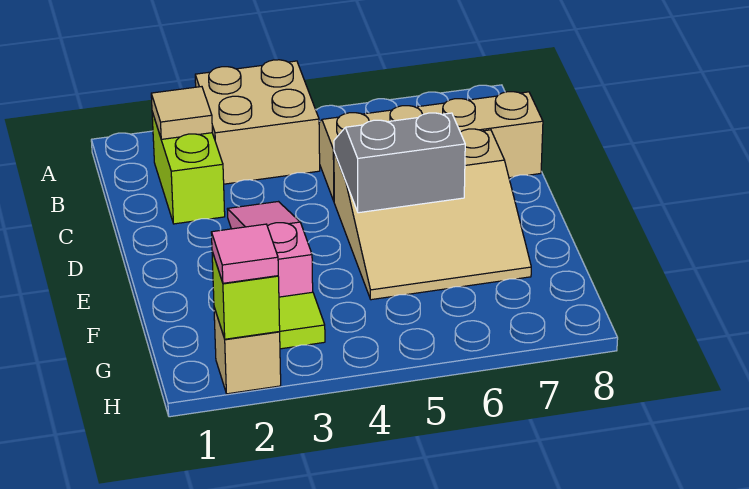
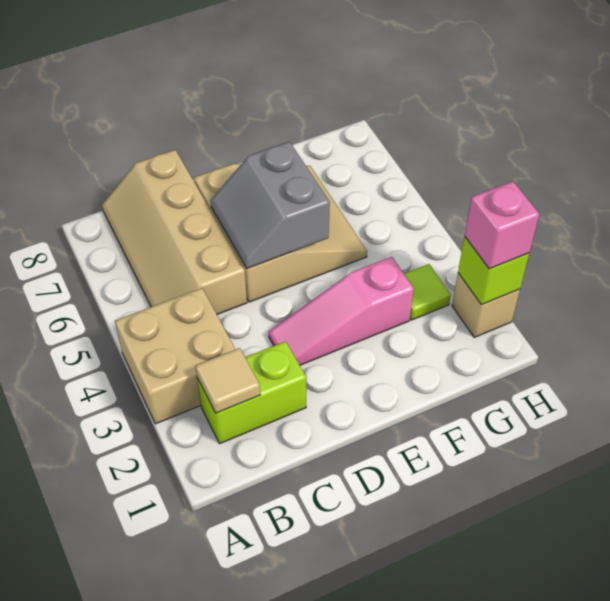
pink tile H2 level 3 -> pink brick H2 level 3

